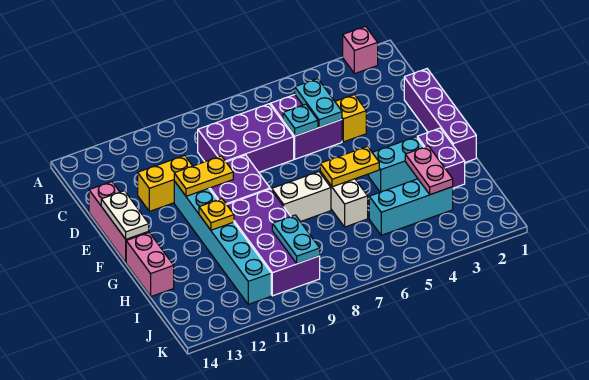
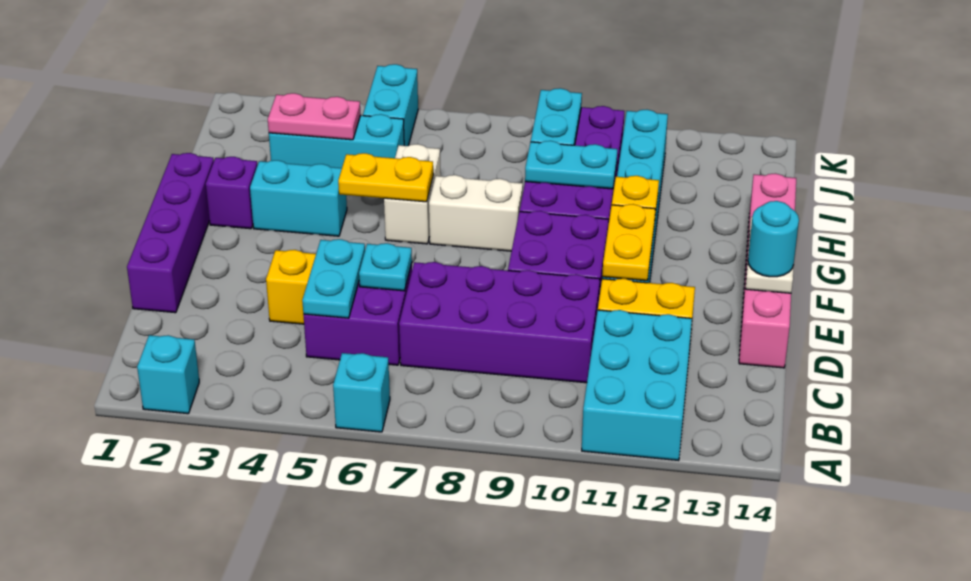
pink brick A2 level 1 -> cyan brick A2 level 1
none -> cyan brick A6 level 1
none -> cyan brick A11:C12 level 1
purple brick C7:D9 level 1 -> purple brick C7:D10 level 1
yellow plate E10:E11 level 2 -> yellow plate E11:F11 level 2
none -> cyan round brick E14 level 3
purple brick G2:H2 level 1 -> purple brick G2 level 1
pink plate H3:I3 level 2 -> pink plate I3:I4 level 2
none -> cyan plate H9:H10 level 2
none -> cyan brick J5:K5 level 1

